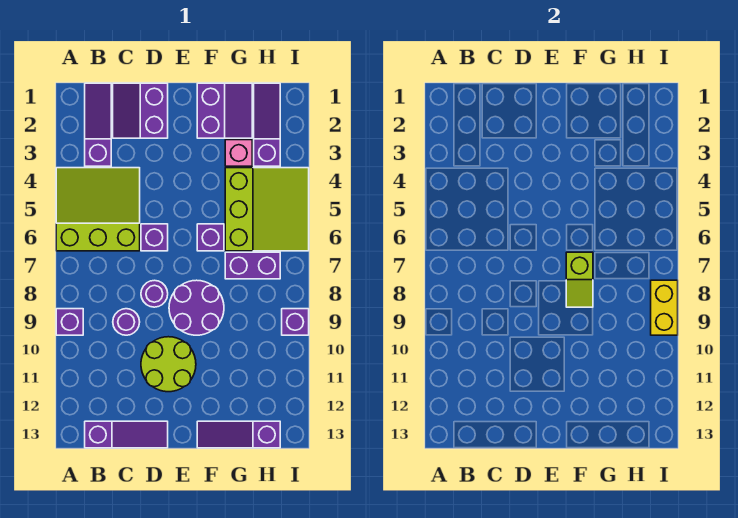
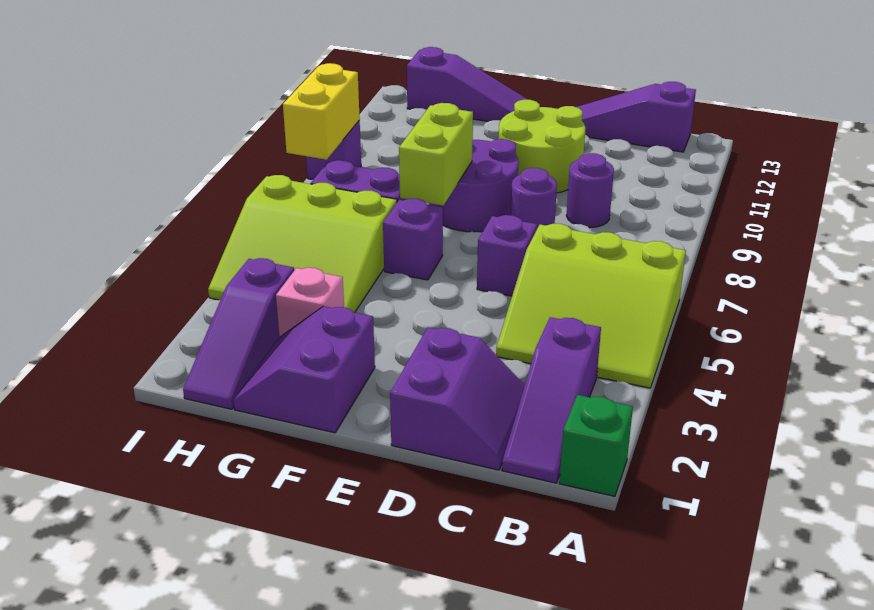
none -> green brick A1 level 1
purple brick A9 level 1 -> none
lime slope F7:F8 level 2 top 7 -> lime brick F7:F8 level 2
lime slope G4:I6 level 1 top G -> lime slope G4:I6 level 1 top 6

